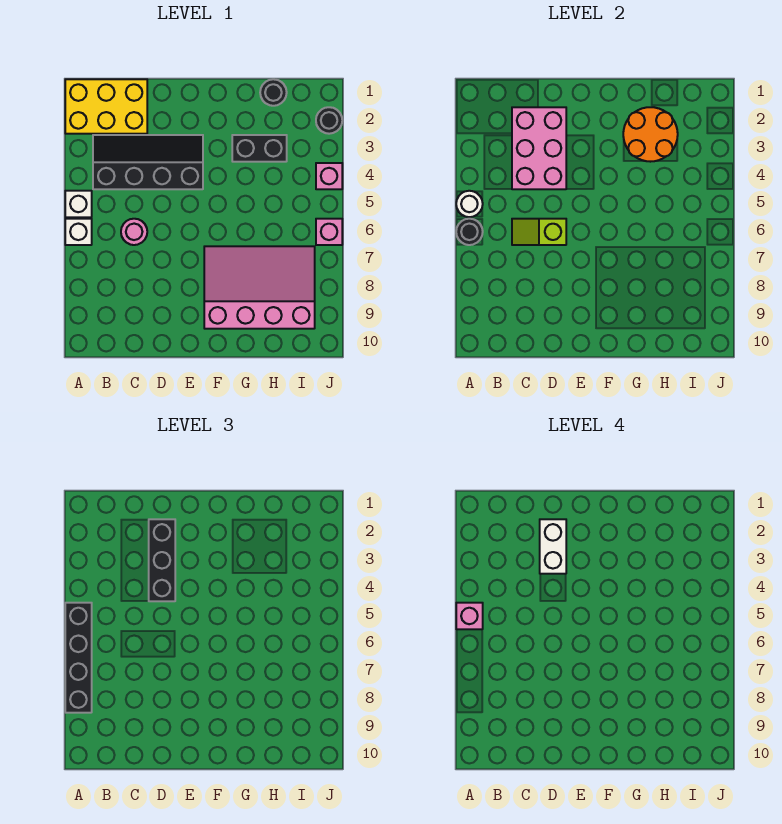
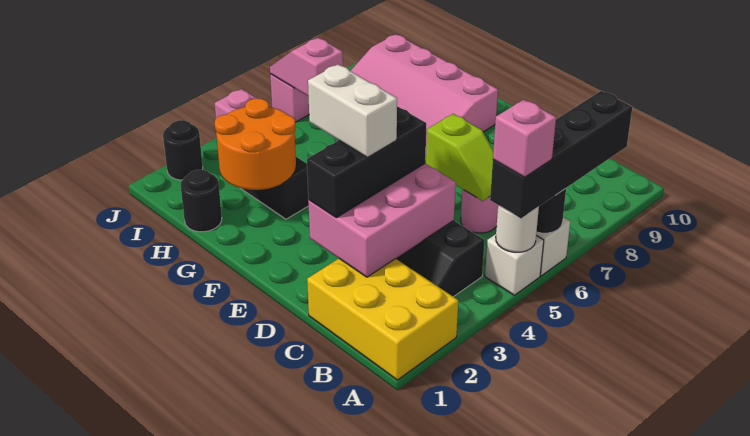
white brick D2:D3 level 4 -> white brick D3:E3 level 4
none -> pink slope I6:J6 level 2 top I

